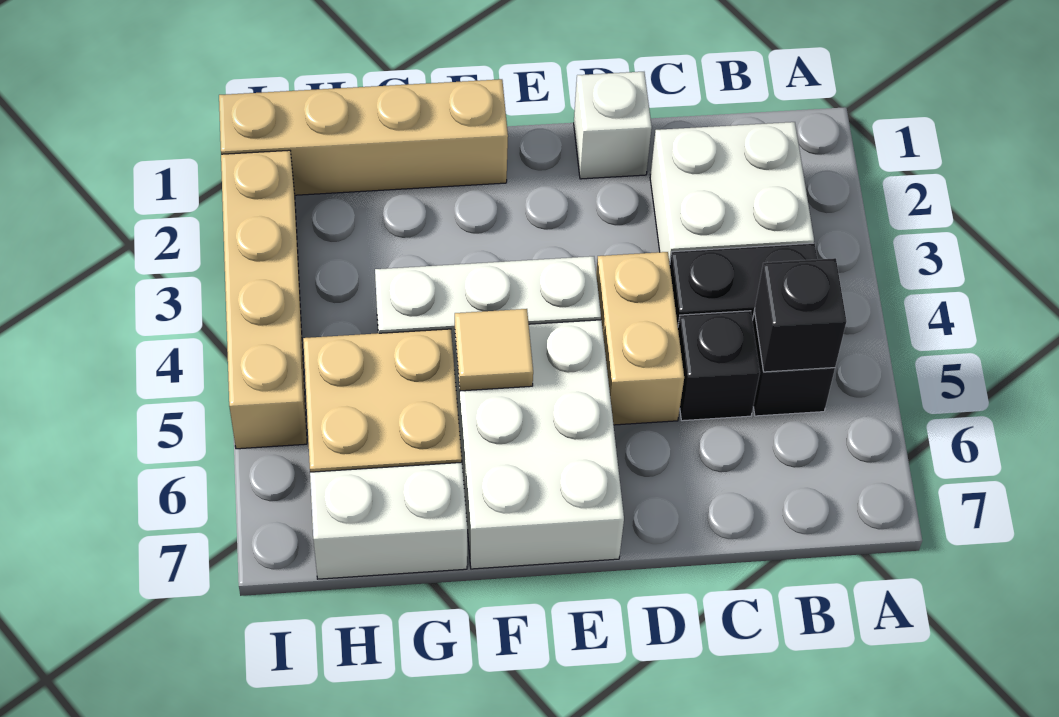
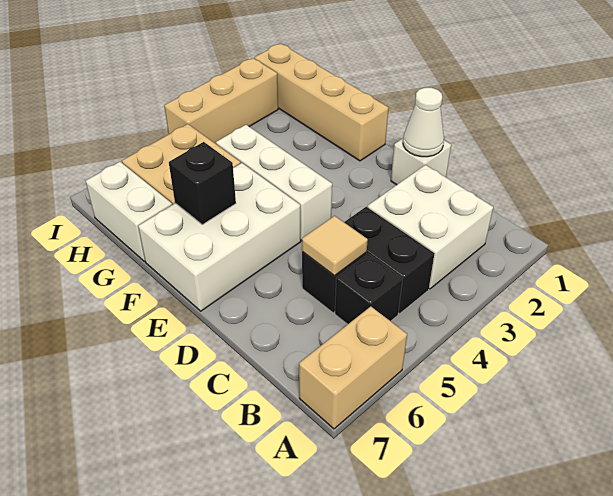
black brick B5 level 2 -> black brick F6 level 2
none -> white cone D1 level 2
tan brick D4:D5 level 1 -> tan brick A6:A7 level 1
tan tile F5 level 2 -> tan tile C5 level 2
tan brick I2:I5 level 1 -> tan brick I2:I4 level 1

